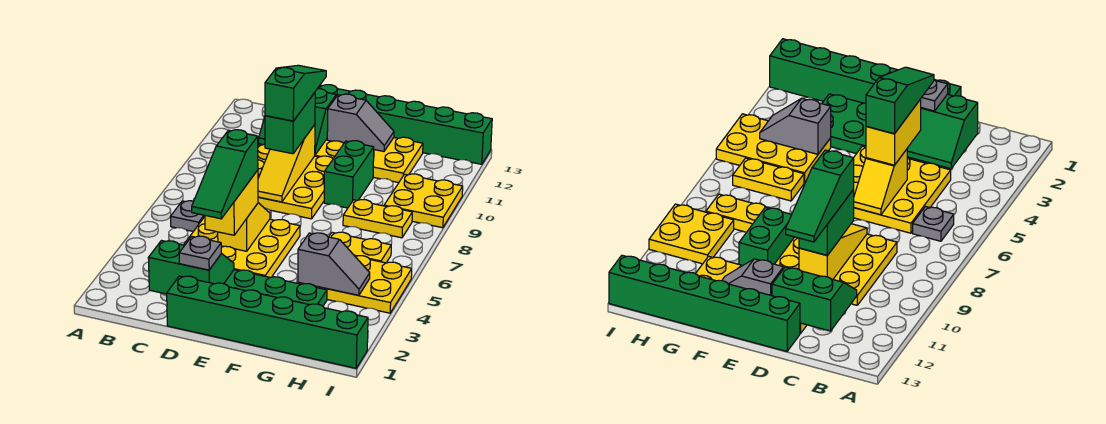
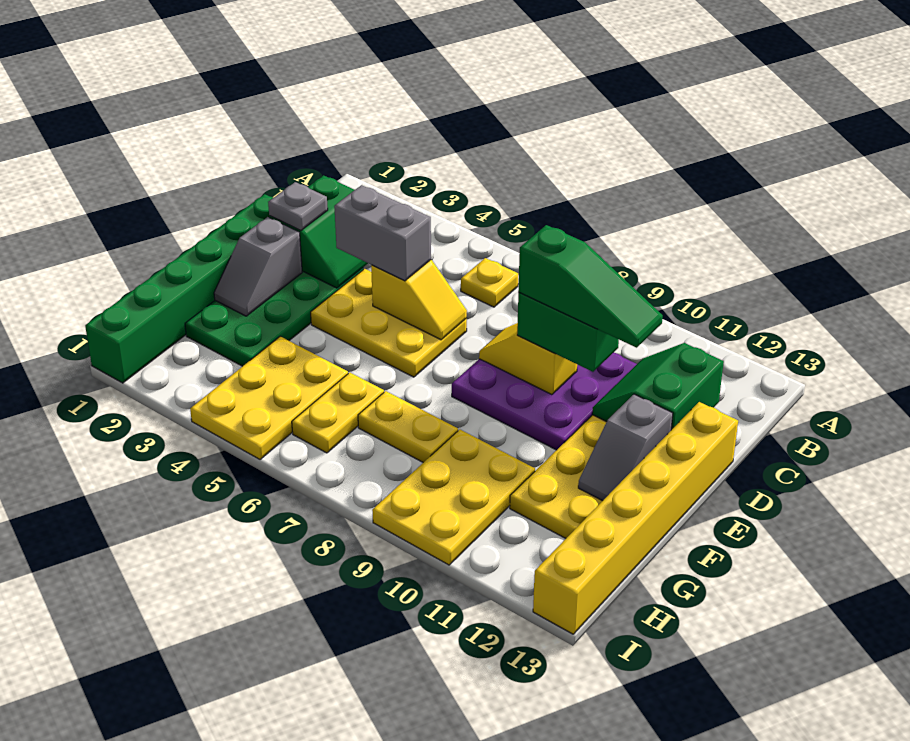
grey plate B6 level 1 -> yellow plate B6 level 1
yellow plate C4:E6 level 1 -> yellow plate D4:E6 level 1
yellow plate C8:E10 level 1 -> purple plate C8:E10 level 1
green slope D3:D5 level 4 top 5 -> none
yellow brick D4:D5 level 3 -> grey brick D4:D5 level 3
yellow slope D8:D10 level 2 top 10 -> yellow slope D8:D9 level 2 top 9
green brick D13:I13 level 1 -> yellow brick D13:I13 level 1
green brick F9:F10 level 1 -> none
grey slope G4:H4 level 2 top G -> grey slope E2:F2 level 2 top E
yellow plate G8:H8 level 1 -> yellow plate G7:G8 level 1
yellow plate H9:I10 level 1 -> yellow plate G9:I10 level 1

